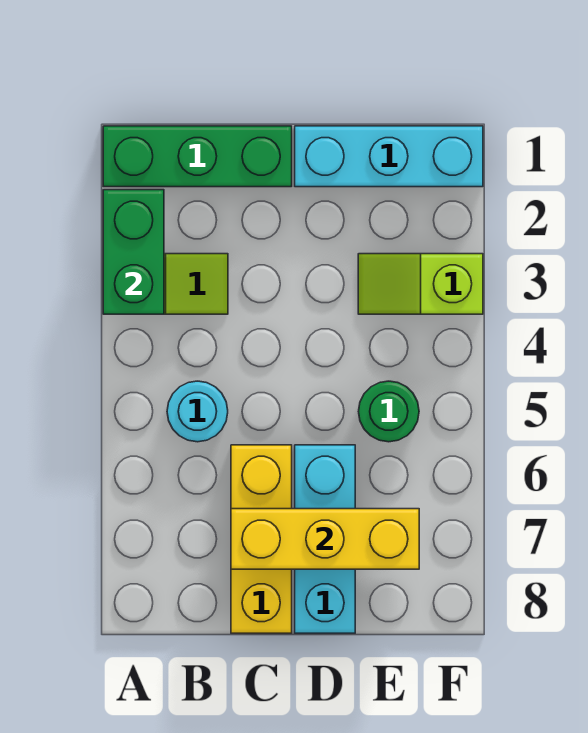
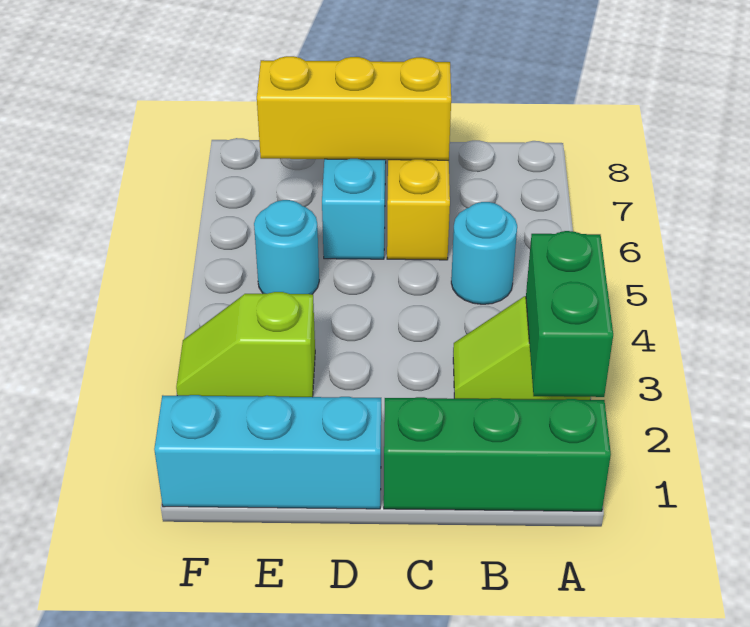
lime slope E3:F3 level 1 top F -> lime slope E3:F3 level 1 top E
green round brick E5 level 1 -> cyan round brick E5 level 1

